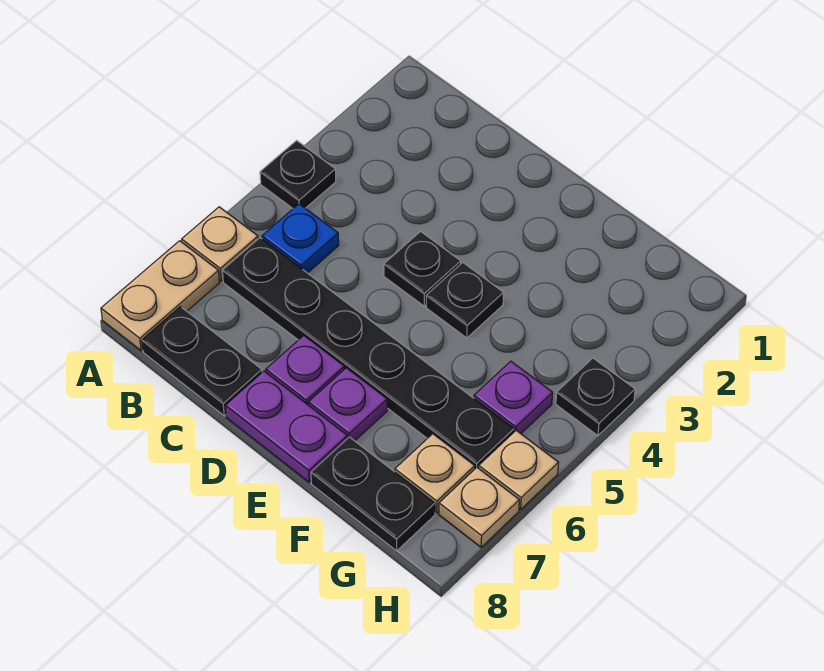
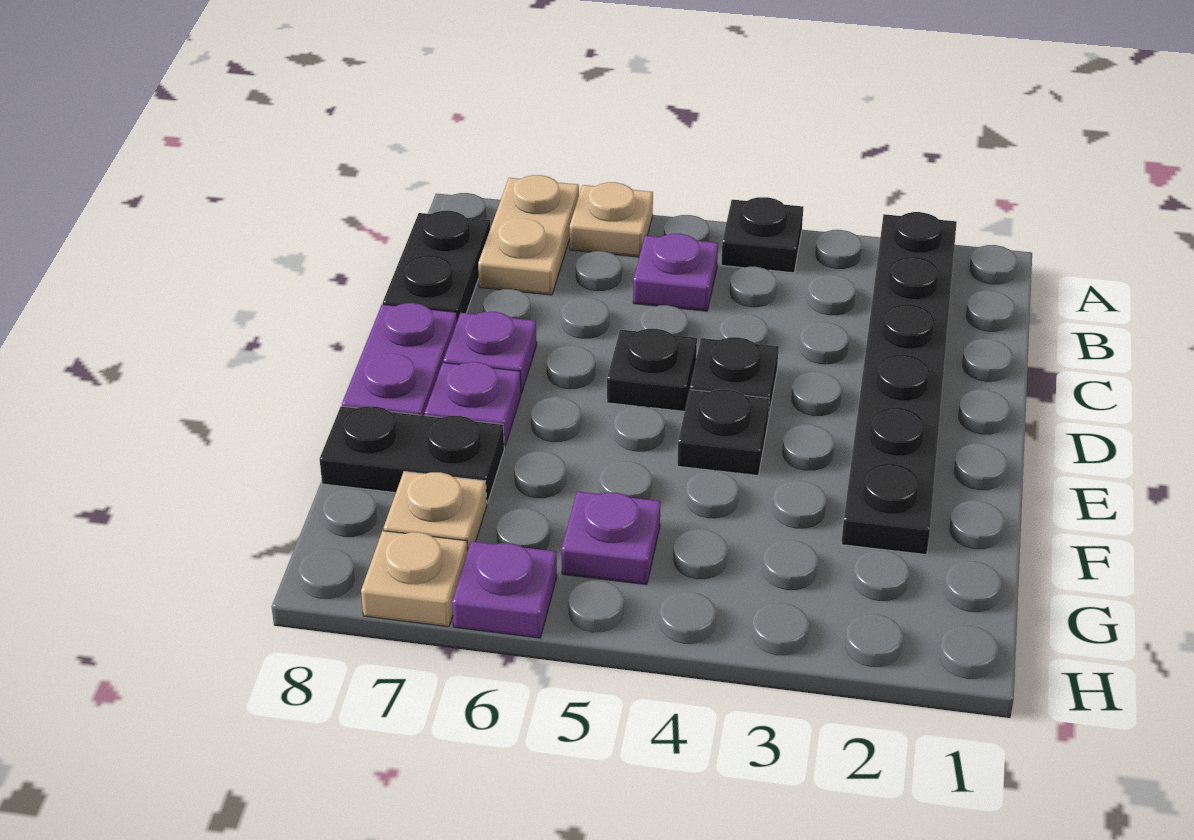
tan plate A7:A8 level 1 -> tan plate A7:B7 level 1
blue plate B5 level 1 -> purple plate B5 level 1
black plate B6:G6 level 1 -> black plate A2:F2 level 1
black plate F8:G8 level 1 -> black plate F7:F8 level 1
black plate H4 level 1 -> black plate D5 level 1
tan plate H6 level 1 -> purple plate H6 level 1

